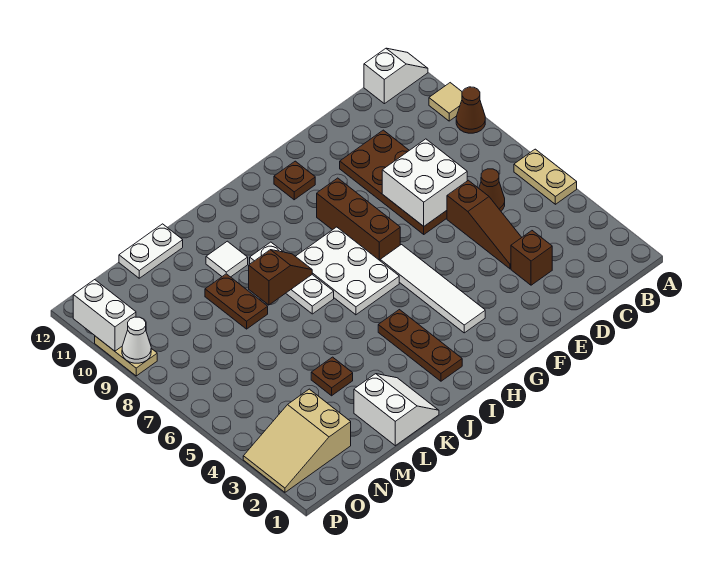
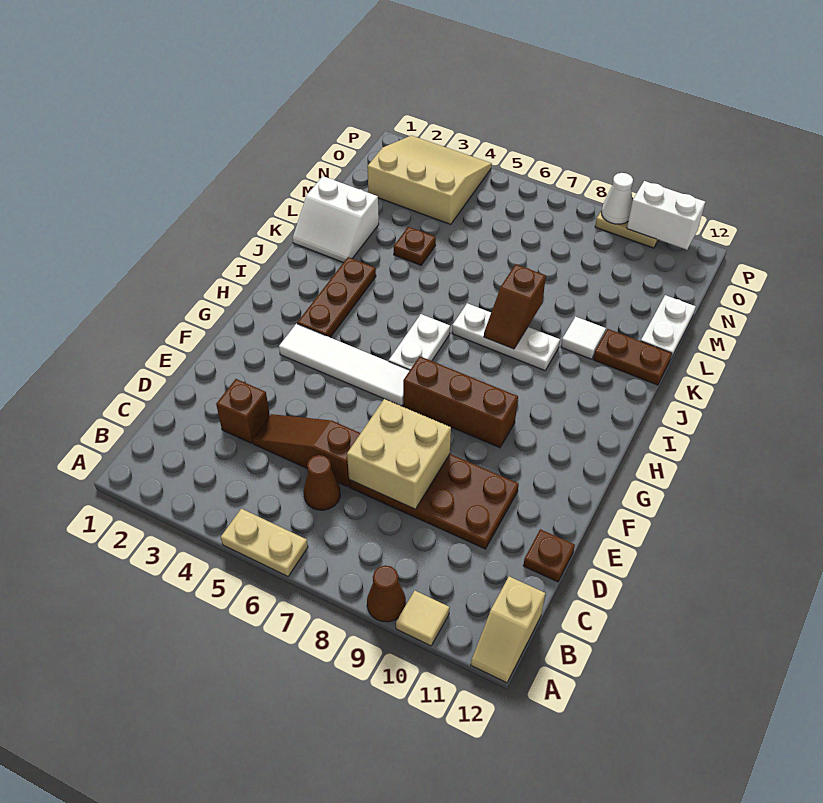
white slope A12:B12 level 1 top B -> tan slope A12:B12 level 1 top B
white brick D7:E8 level 2 -> tan brick D7:E8 level 2
brown plate G11 level 1 -> brown plate D12 level 1
white plate H6:I8 level 1 -> white plate H6:I6 level 1
brown plate I2:I4 level 1 -> brown plate H3:J3 level 1
brown plate L8:L9 level 1 -> brown plate K11:K12 level 1
tan slope N2:P3 level 1 top N -> tan slope N2:P4 level 1 top N

